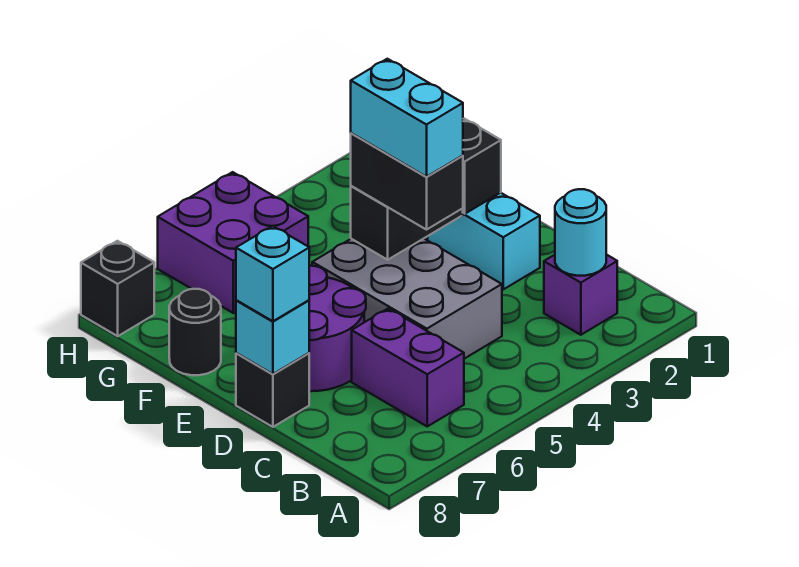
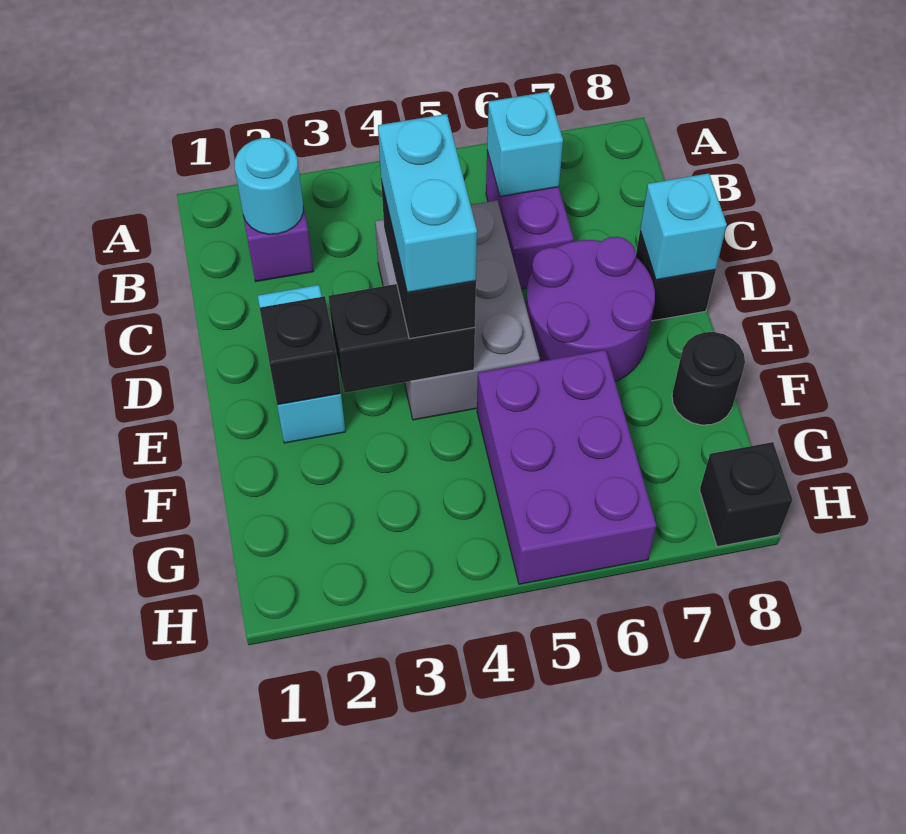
cyan brick D8 level 3 -> cyan brick B6 level 2
purple brick G5:H6 level 1 -> purple brick F5:H6 level 1

